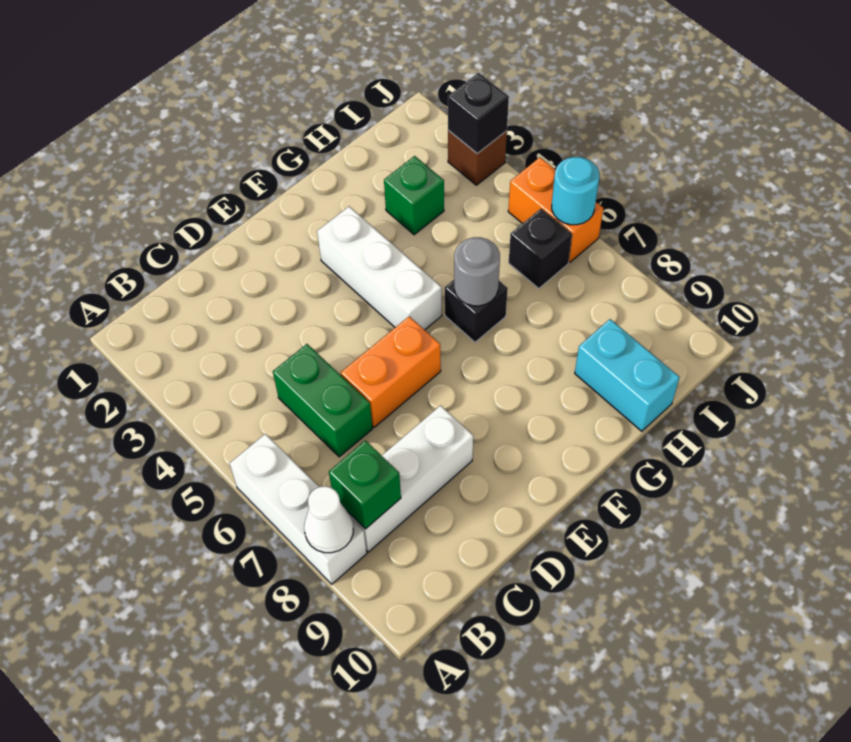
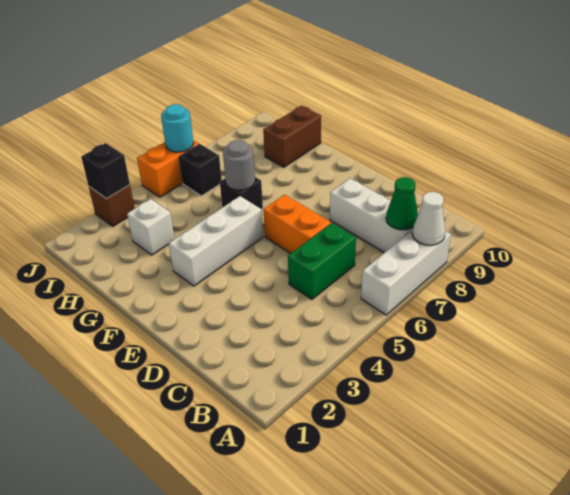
green brick B8 level 2 -> green cone B8 level 2
green brick H3 level 1 -> white brick H3 level 1
cyan brick H9:H10 level 1 -> brown brick H9:H10 level 1

